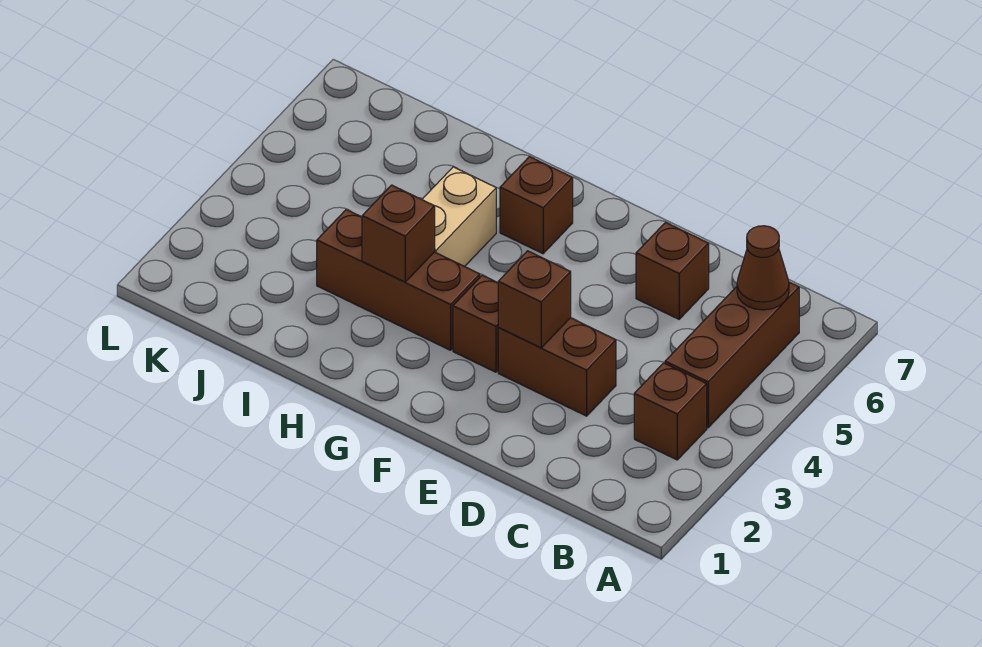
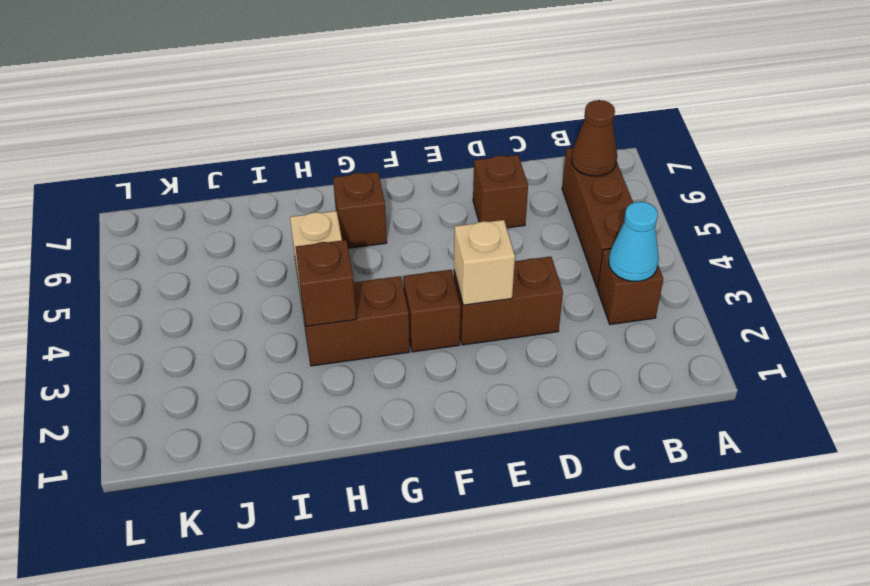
none -> cyan cone B3 level 2
brown brick E3 level 2 -> tan brick E3 level 2
brown brick G3:I3 level 1 -> brown brick G3:H3 level 1

